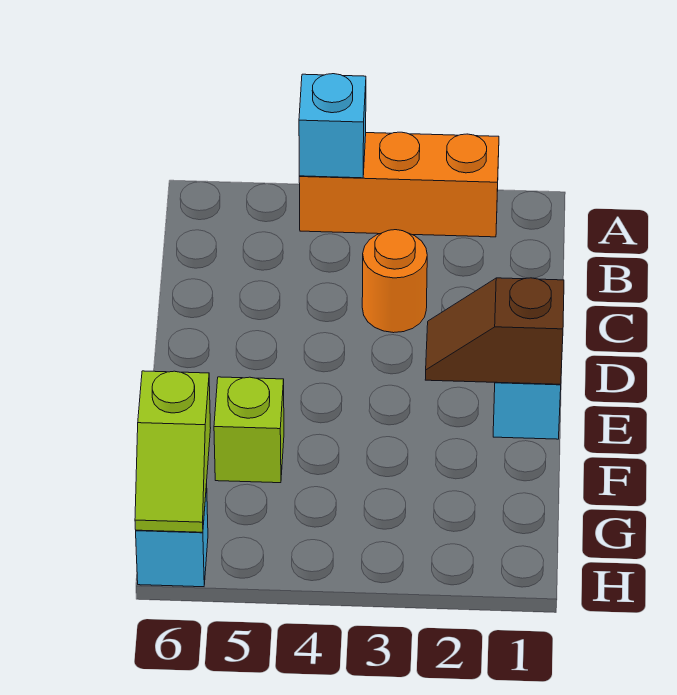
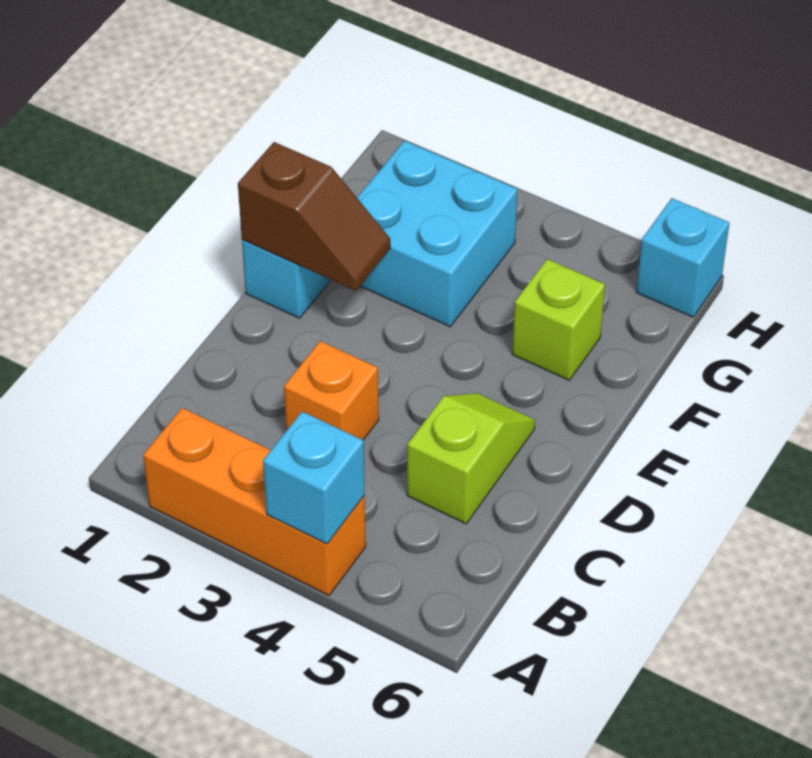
orange round brick C3 level 1 -> orange brick C3 level 1
none -> cyan brick F2:G3 level 1
lime slope G6:H6 level 2 top G -> lime slope C5:D5 level 1 top C

